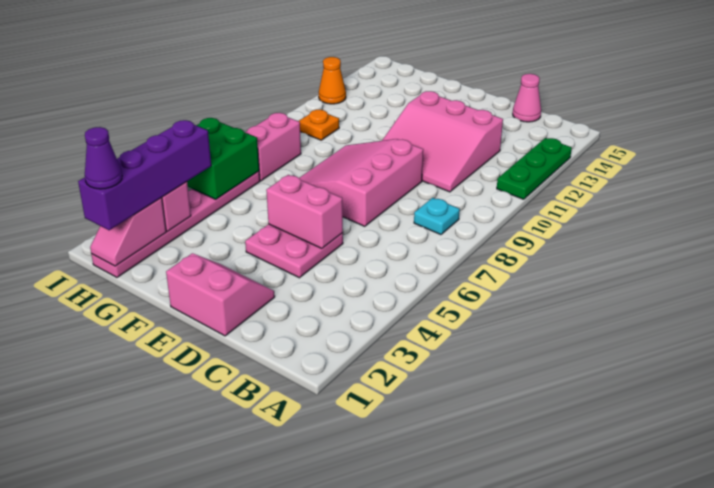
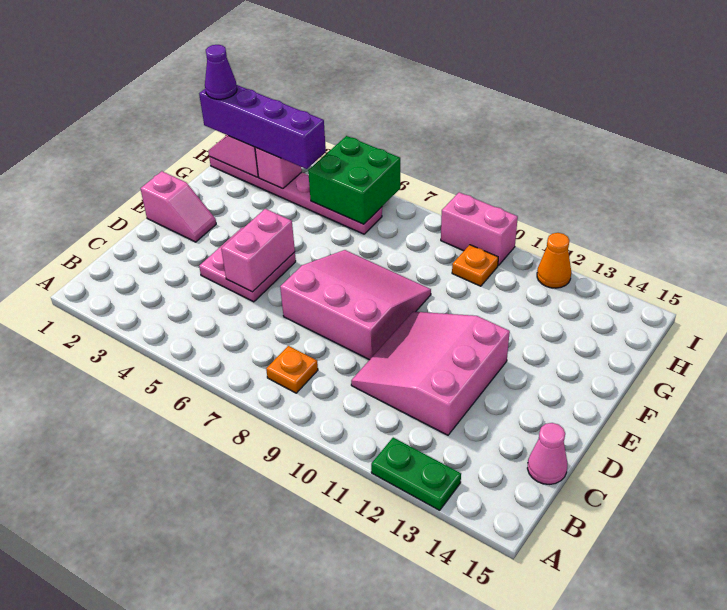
green plate A11:A13 level 1 -> green plate A12:A13 level 1
cyan plate B8 level 1 -> orange plate B8 level 1
pink slope D1:E2 level 1 top 1 -> pink slope E1:E2 level 1 top 1
pink brick H7:H8 level 1 -> pink brick I9:I10 level 1

